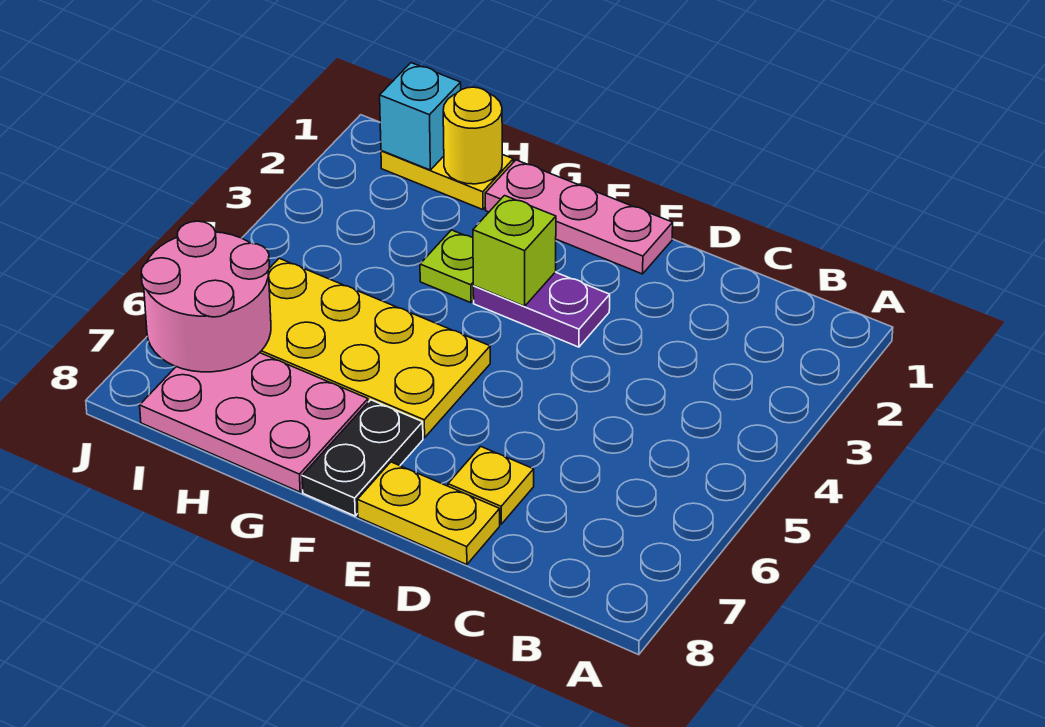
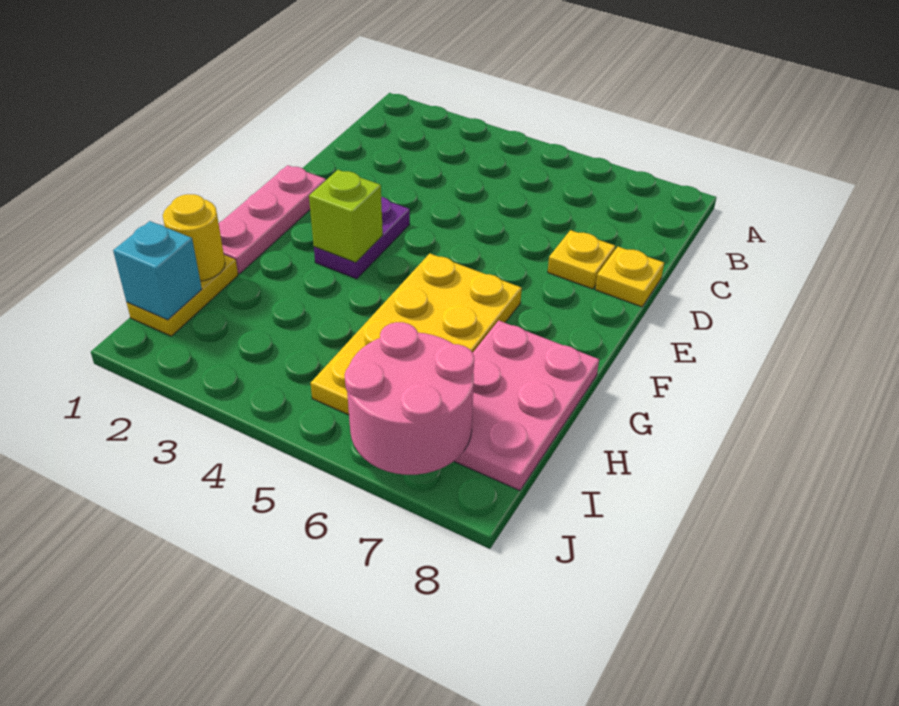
yellow plate D8:E8 level 1 -> yellow plate D8 level 1
black plate F7:F8 level 1 -> none
lime plate G3 level 1 -> none

